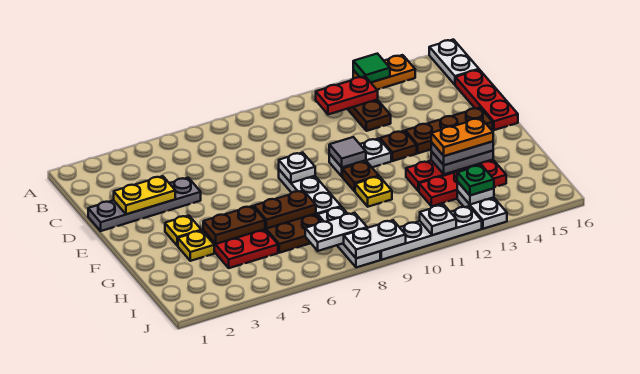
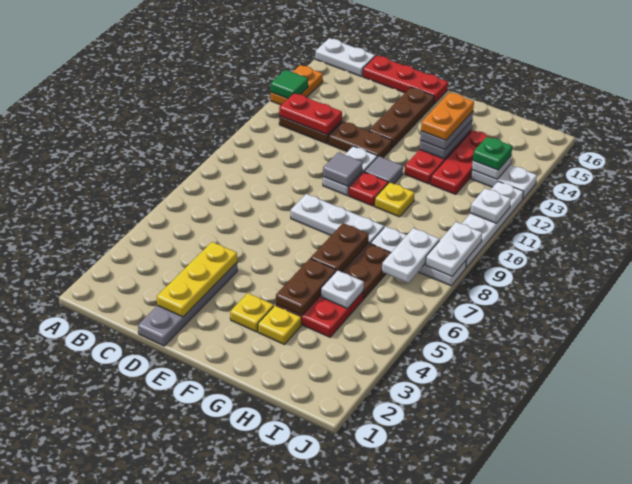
red plate B11:B12 level 2 -> red plate B12:C12 level 2
yellow plate D2:D3 level 2 -> yellow plate D2:D4 level 2
white plate E8 level 2 -> white plate H5 level 2
brown plate E12 level 1 -> brown plate D12:E12 level 1
brown plate F10 level 1 -> red plate F10 level 1
none -> grey tile F11 level 1

